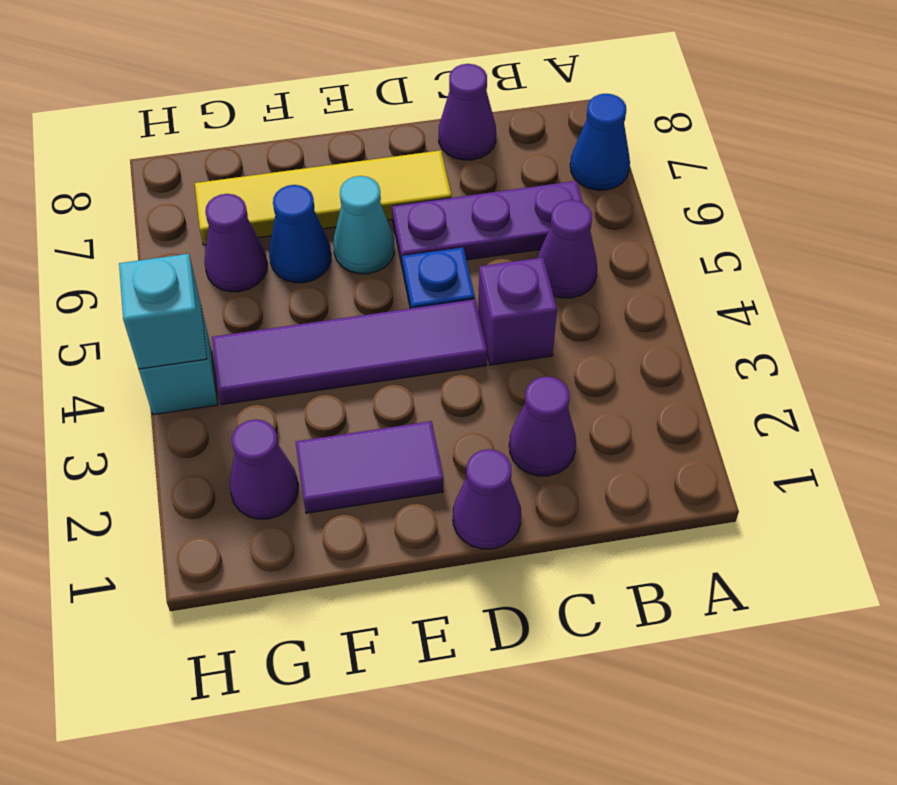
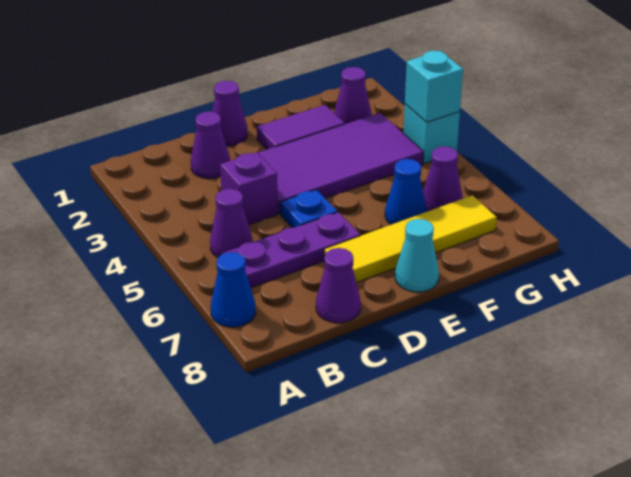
purple tile D4:G4 level 1 -> purple tile D3:G4 level 1
cyan cone E6 level 1 -> cyan cone E8 level 1

